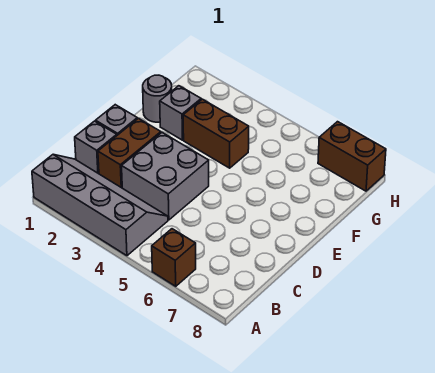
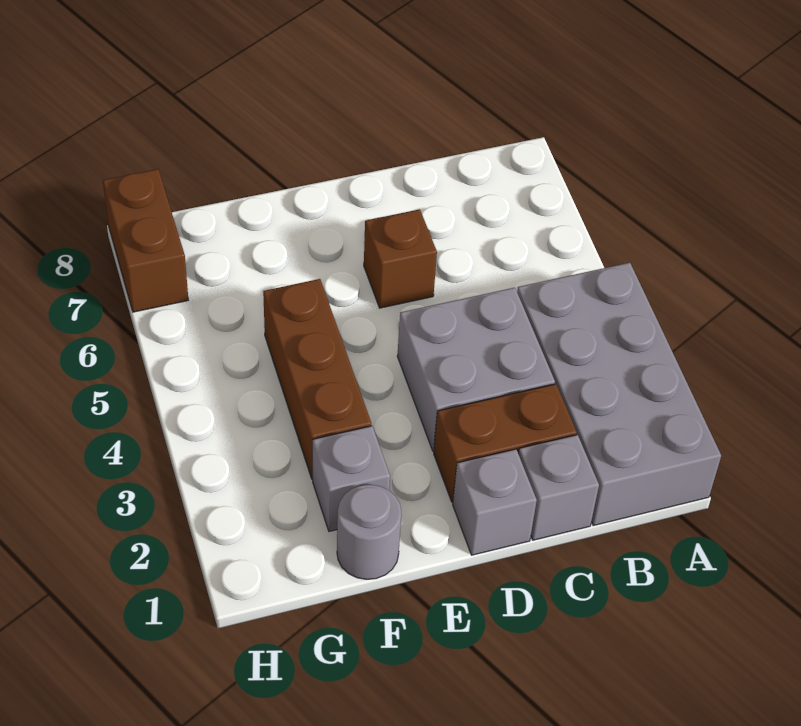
grey slope A1:B4 level 1 top A -> grey brick A1:B4 level 1
brown brick A6 level 1 -> brown brick D6 level 1
brown brick F3:F4 level 1 -> brown brick F3:F5 level 1

